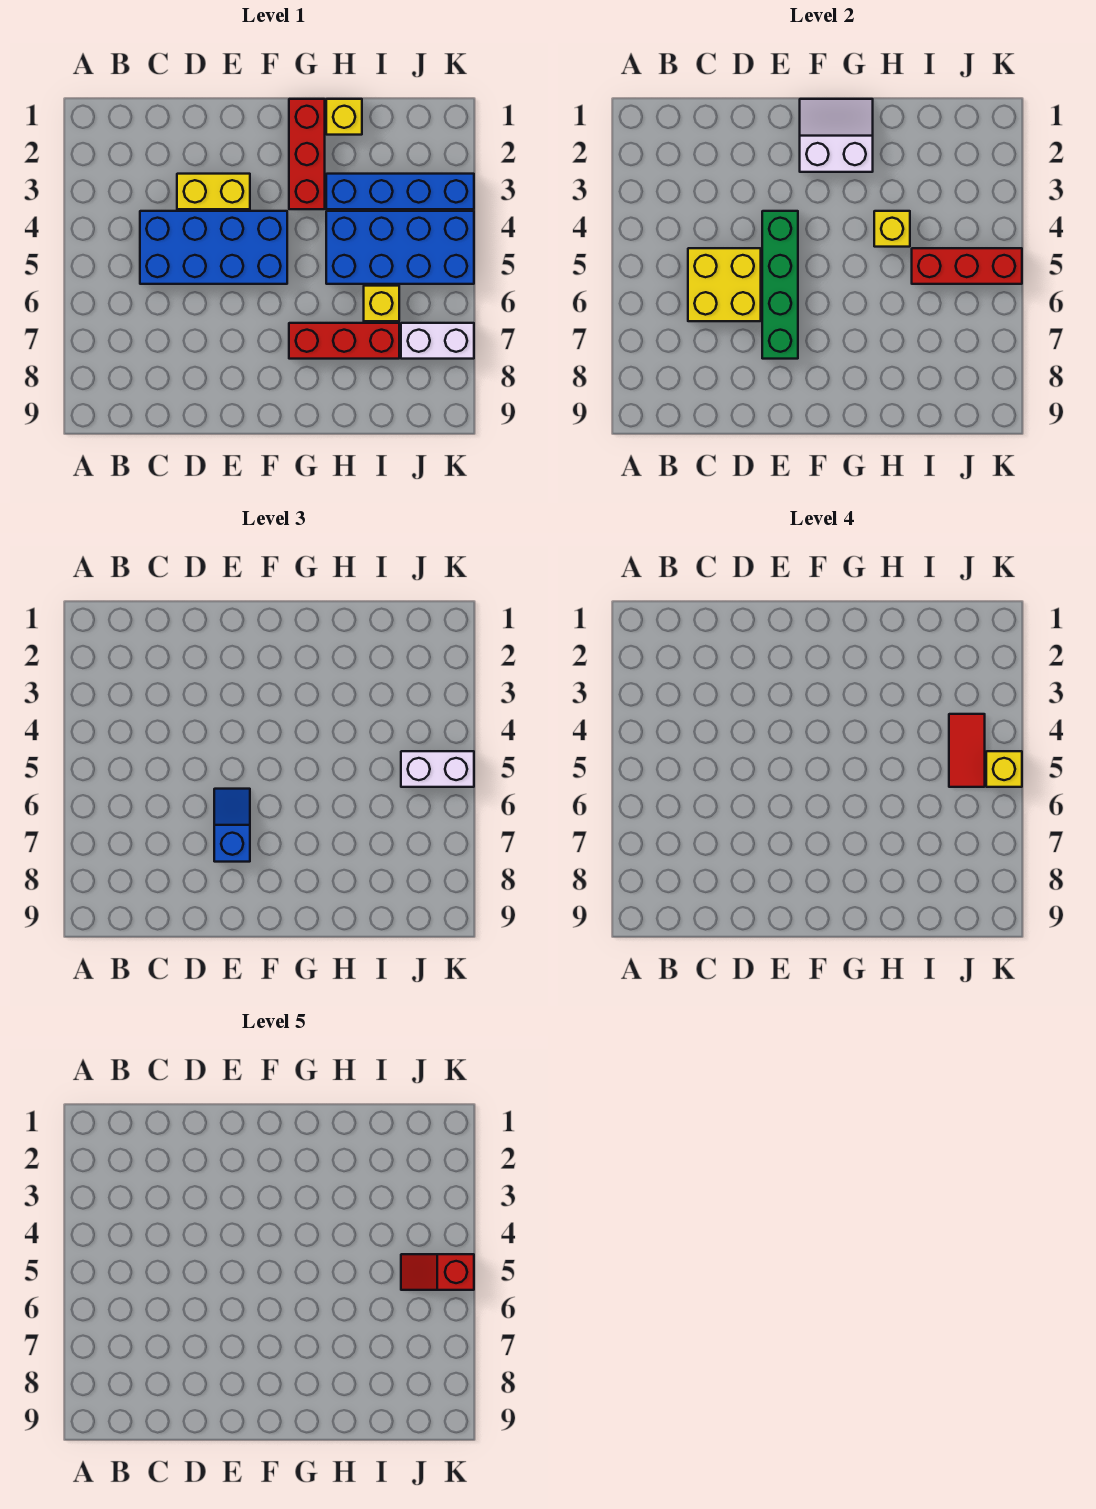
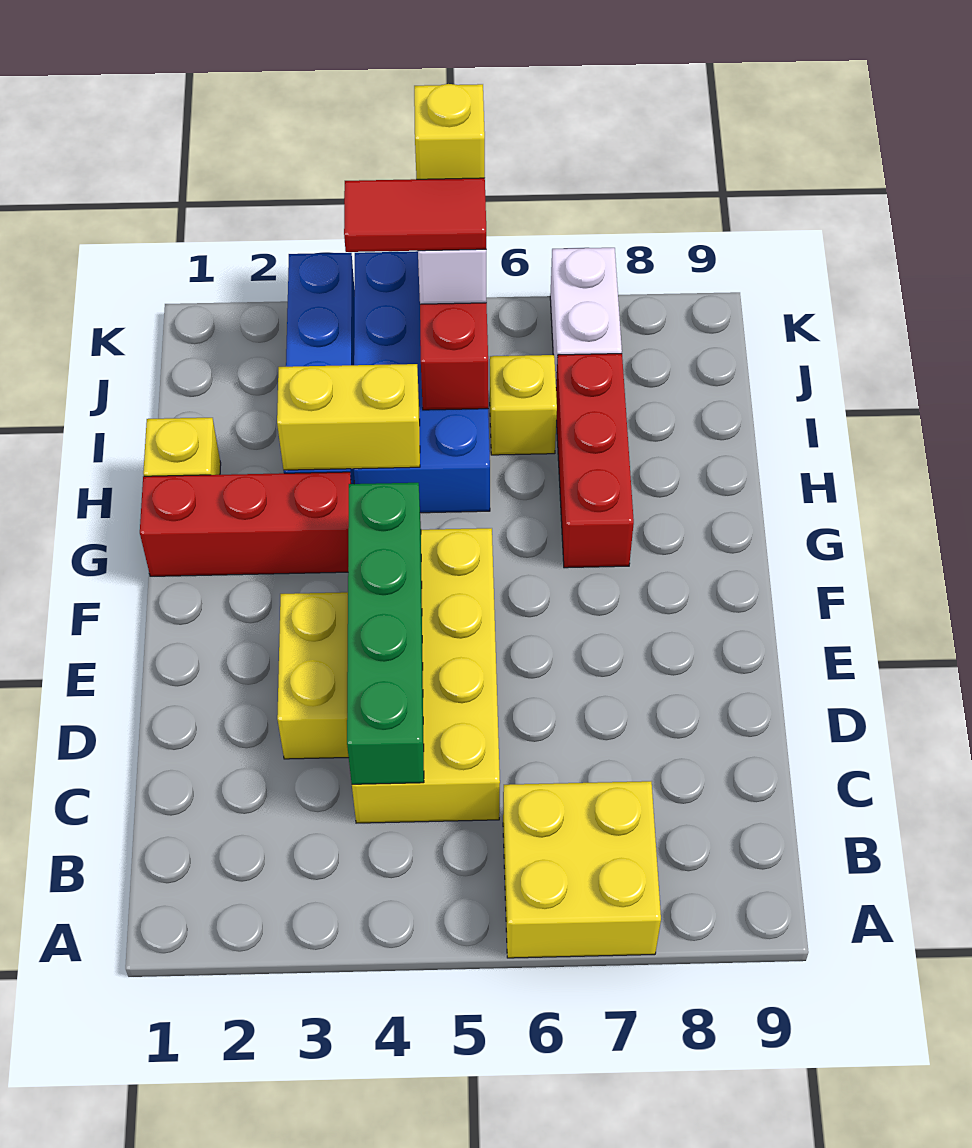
blue brick C4:F5 level 1 -> yellow brick C4:F5 level 1
yellow brick C5:D6 level 2 -> yellow brick A6:B7 level 1
green brick E4:E7 level 2 -> green brick C4:F4 level 2
blue slope E6:E7 level 3 top 7 -> none
white slope F1:G2 level 2 top 2 -> none
yellow brick H4 level 2 -> yellow brick H3:H4 level 2
red slope J5:K5 level 5 top K -> none

